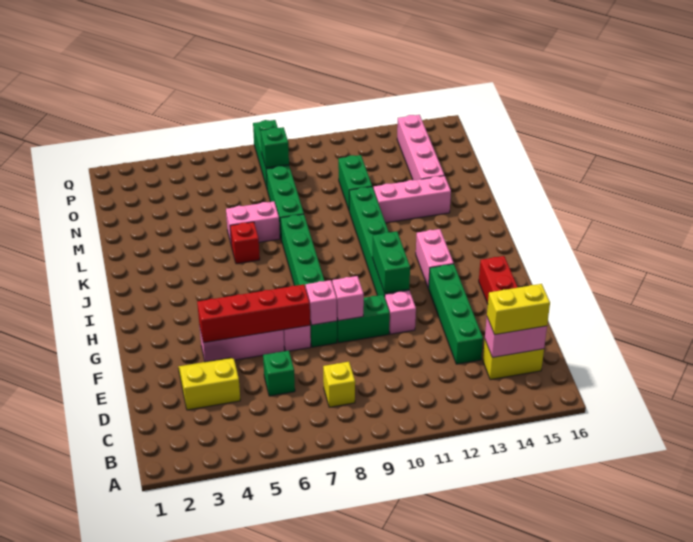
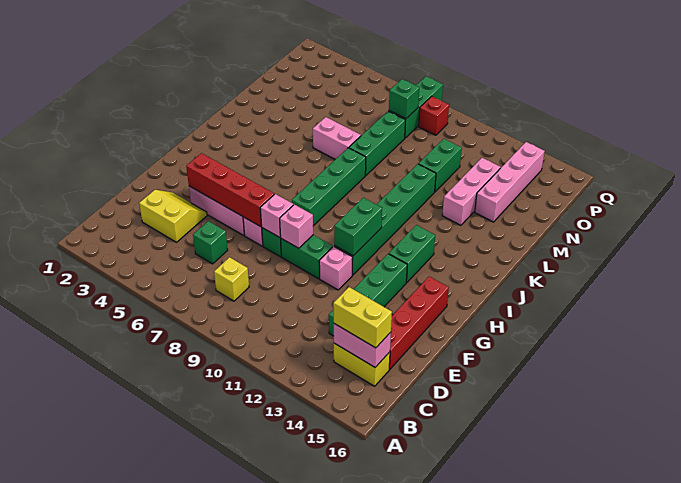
pink brick H13:I13 level 1 -> green brick H13:I13 level 1
red brick K6 level 1 -> red brick P9 level 1
pink brick L12:L14 level 1 -> pink brick L13:N13 level 1

